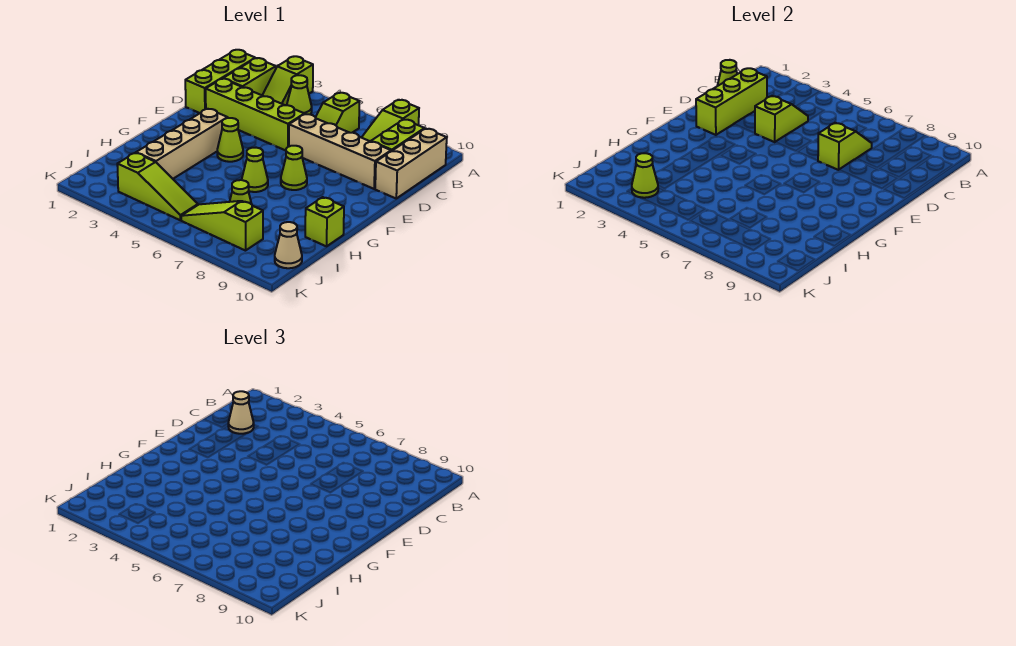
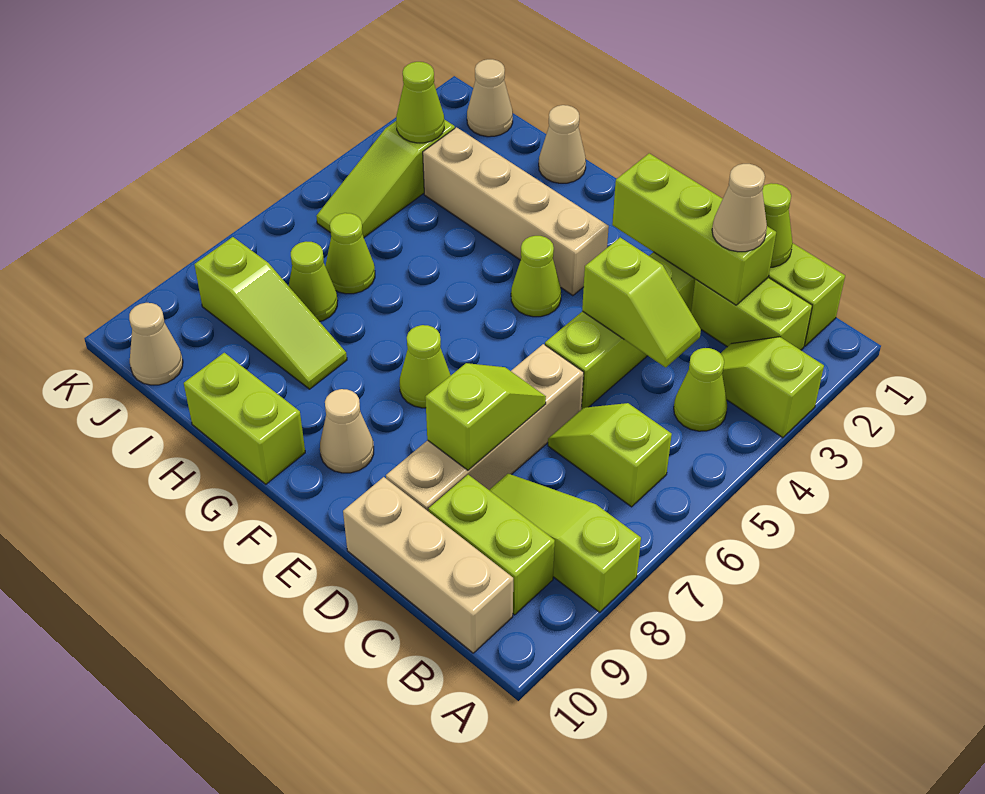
lime slope C7:D7 level 2 top D -> lime slope D7:D8 level 2 top 8
none -> tan cone F9 level 1
lime cone G6 level 1 -> lime cone I6 level 1
none -> tan cone H1 level 1
lime brick H10 level 1 -> lime brick G10:H10 level 1
none -> tan cone J1 level 1
lime slope J6:J8 level 1 top 8 -> lime slope H8:J8 level 1 top J

